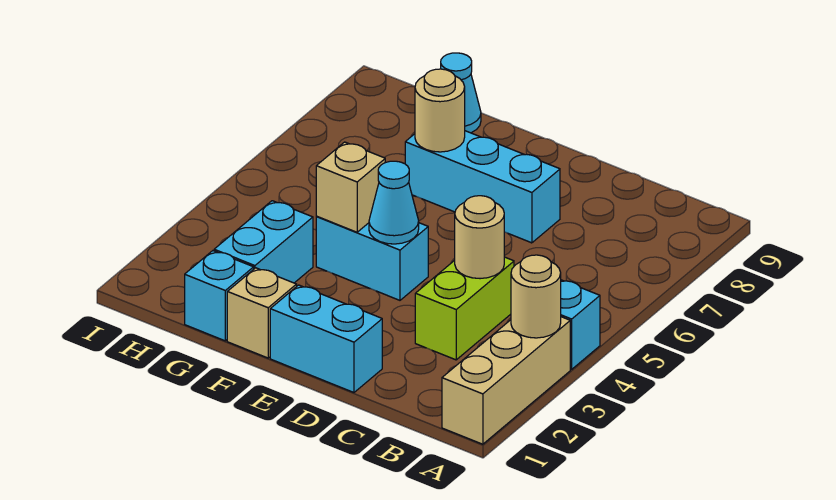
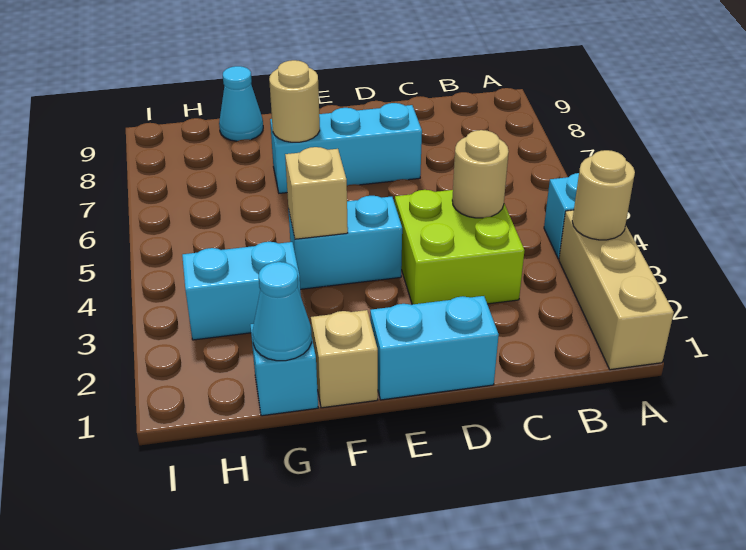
lime brick C3:C4 level 1 -> lime brick C3:D4 level 1
cyan cone E4 level 2 -> cyan cone G1 level 2
cyan brick G2:G3 level 1 -> cyan brick G3:H3 level 1

